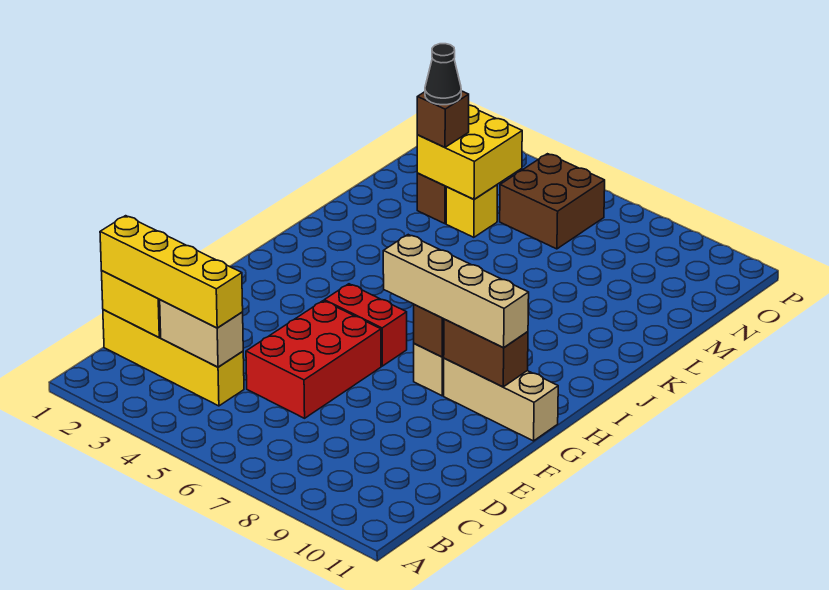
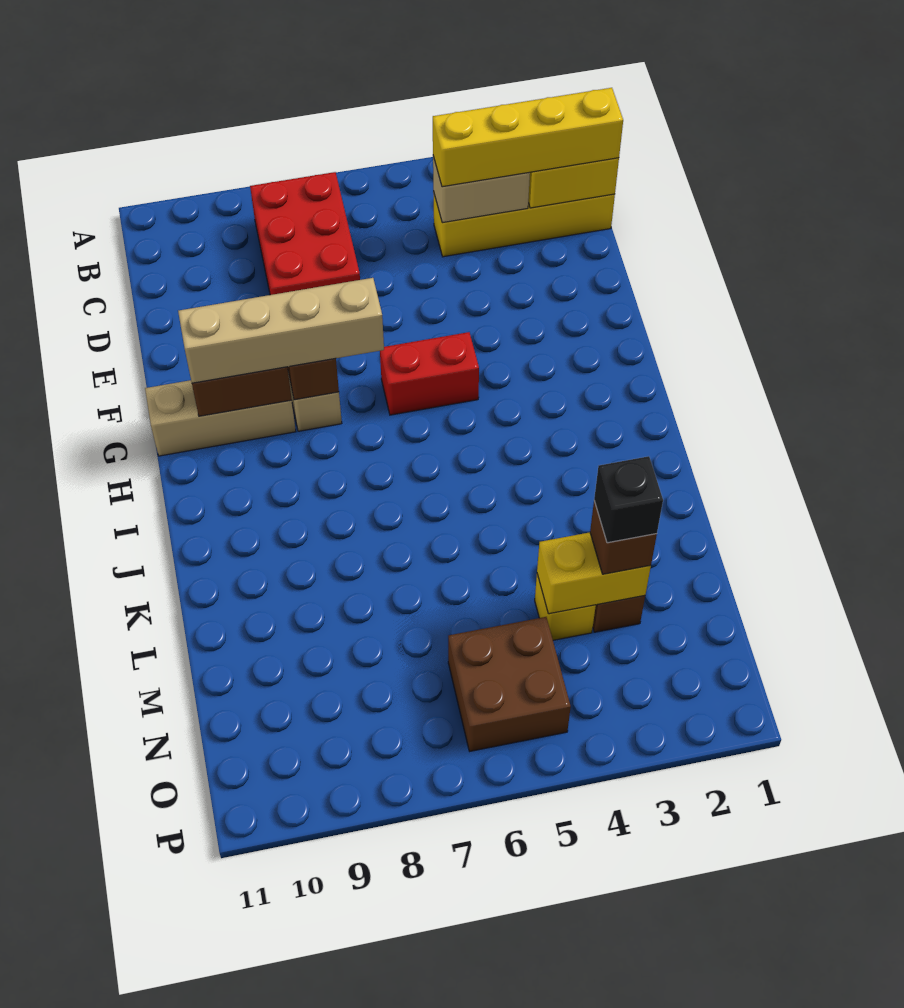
red brick D5:F6 level 1 -> red brick B7:D8 level 1
yellow brick M3:N4 level 2 -> yellow brick M3:M4 level 2
black cone M3 level 4 -> black brick M3 level 4

